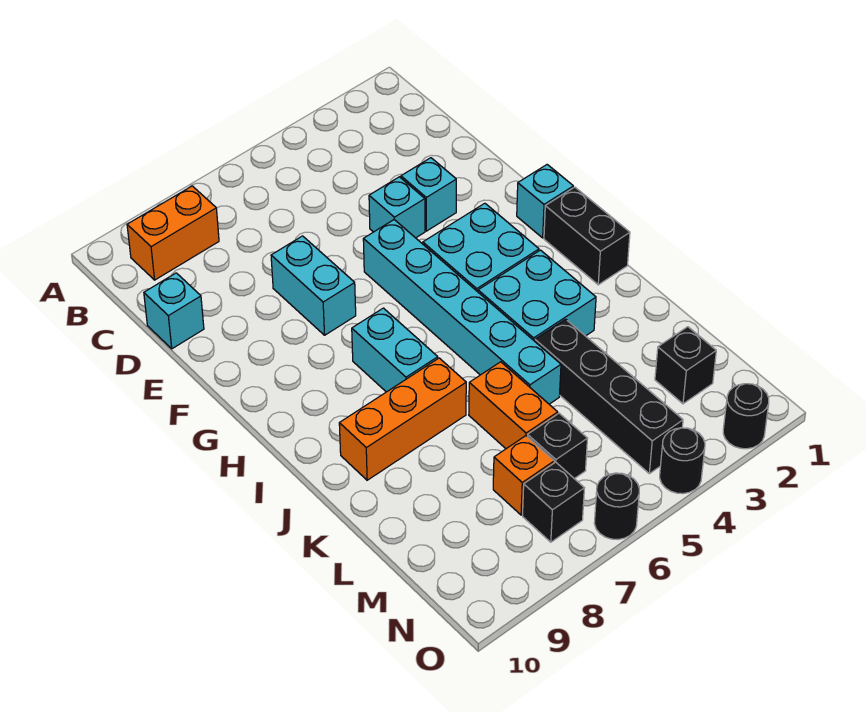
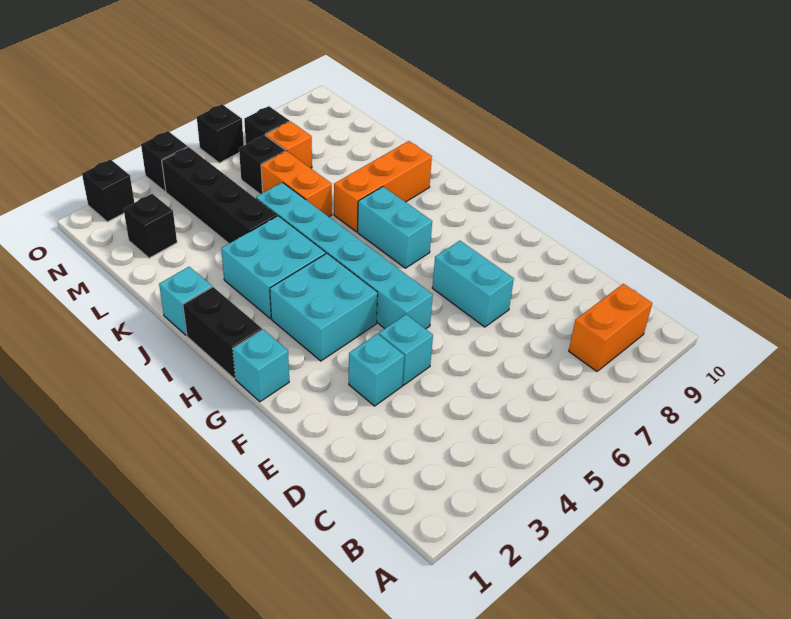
cyan brick D10 level 1 -> cyan brick J1 level 1
black round brick O2 level 1 -> black brick O2 level 1
black round brick O4 level 1 -> black brick O4 level 1
black round brick O6 level 1 -> black brick O6 level 1

